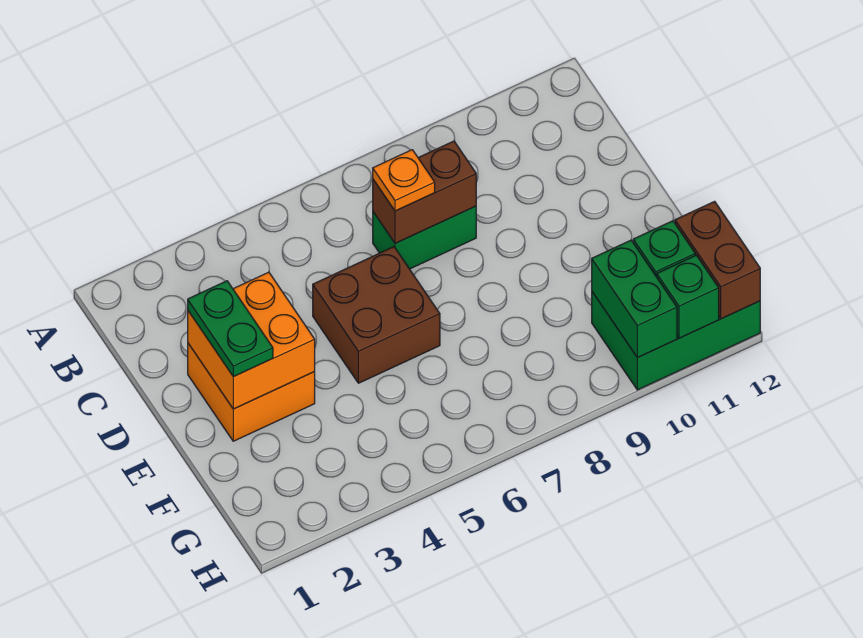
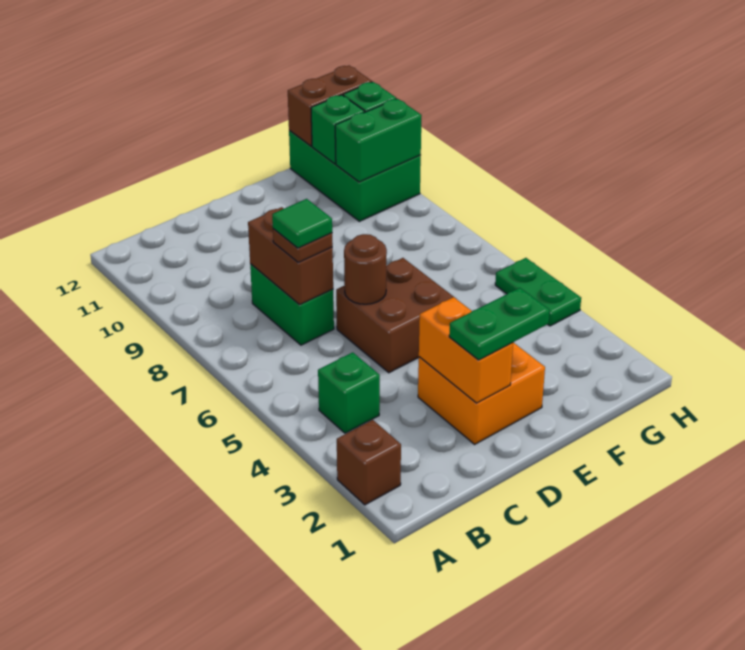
none -> brown brick A2 level 1
none -> green brick B4 level 1
orange plate C7 level 3 -> brown plate C7 level 3
none -> green tile C7 level 4
orange brick D2:E3 level 2 -> orange brick D2:D3 level 2
none -> brown round brick D6 level 2
none -> green plate H4:H5 level 1

